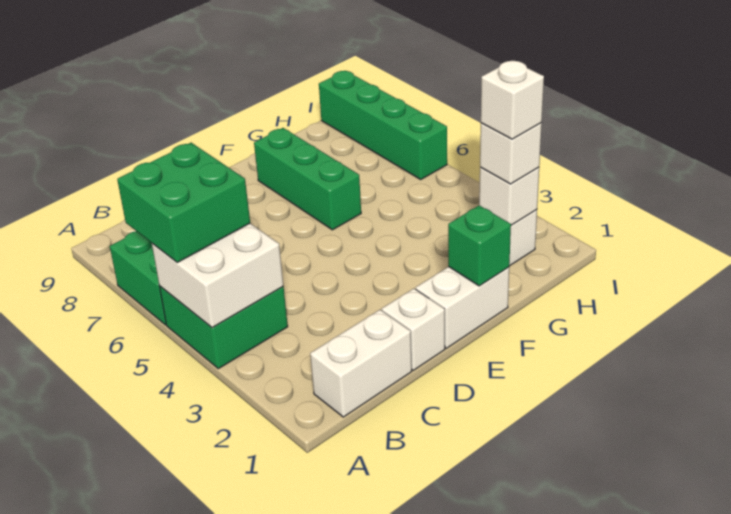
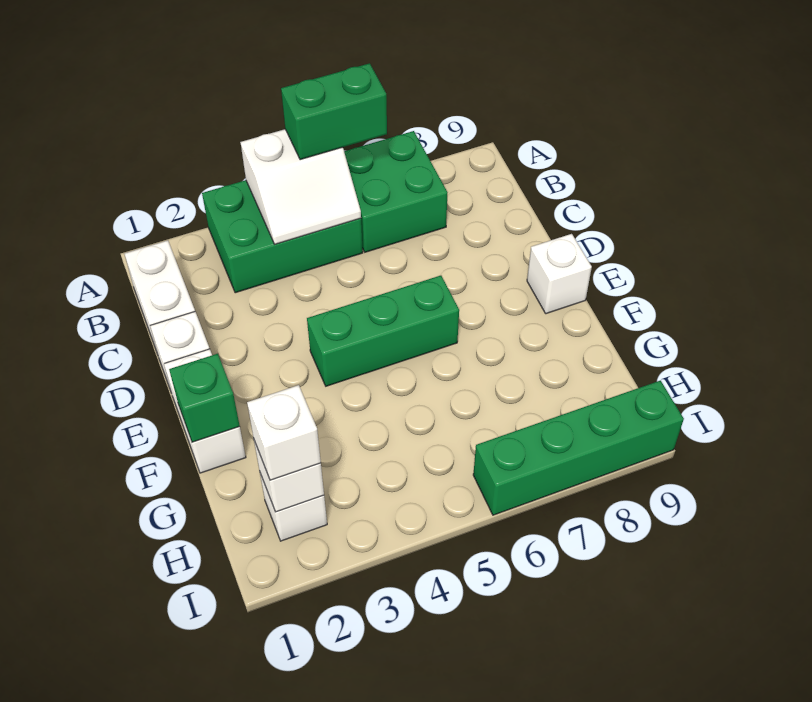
green brick A4:B5 level 1 -> green brick A3:B5 level 1
white brick A4:B5 level 2 -> white slope A4:B5 level 2 top A
green brick A5:B6 level 3 -> green brick A5:A6 level 3
green brick F6:F8 level 1 -> green brick E4:E6 level 1
white brick H2 level 4 -> white brick E9 level 1

